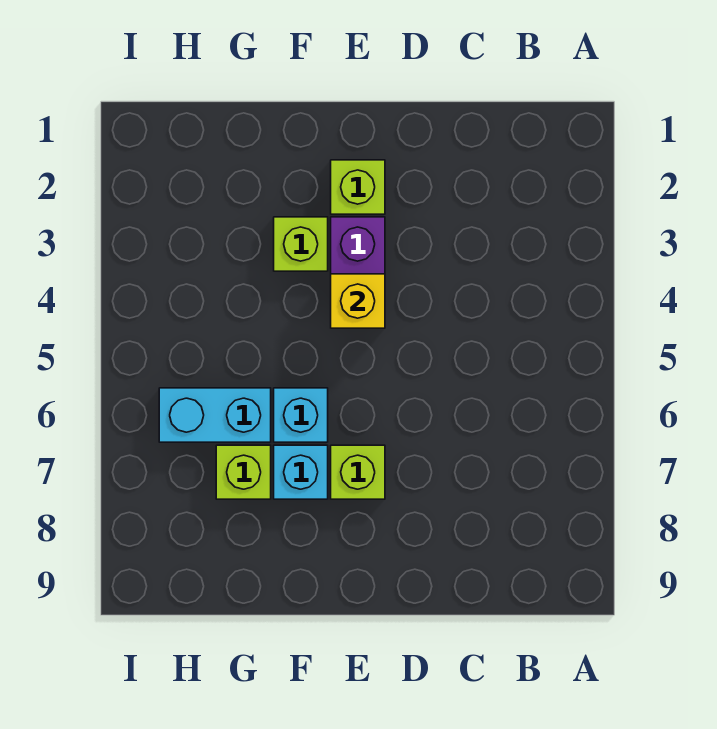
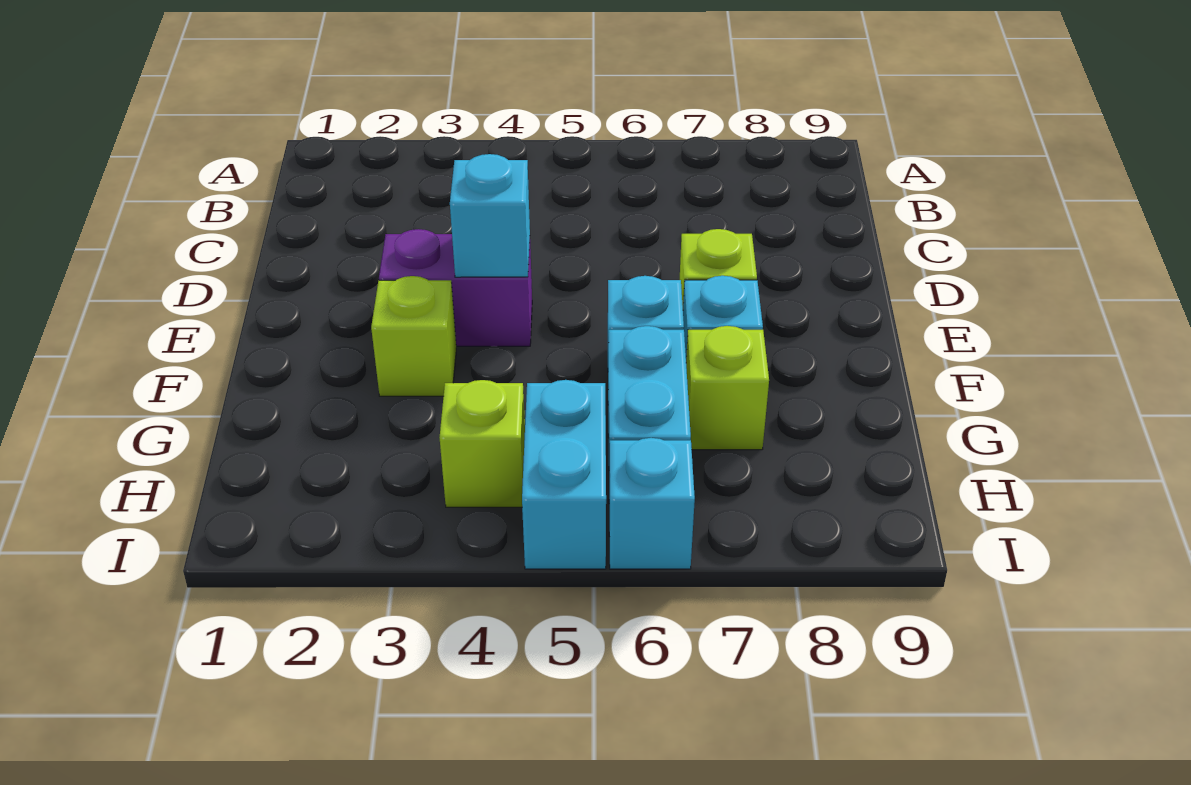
lime brick E2 level 1 -> lime brick H4 level 1
yellow brick E4 level 2 -> cyan brick E4 level 2
none -> cyan brick H5:I5 level 1
none -> cyan brick I6 level 1

